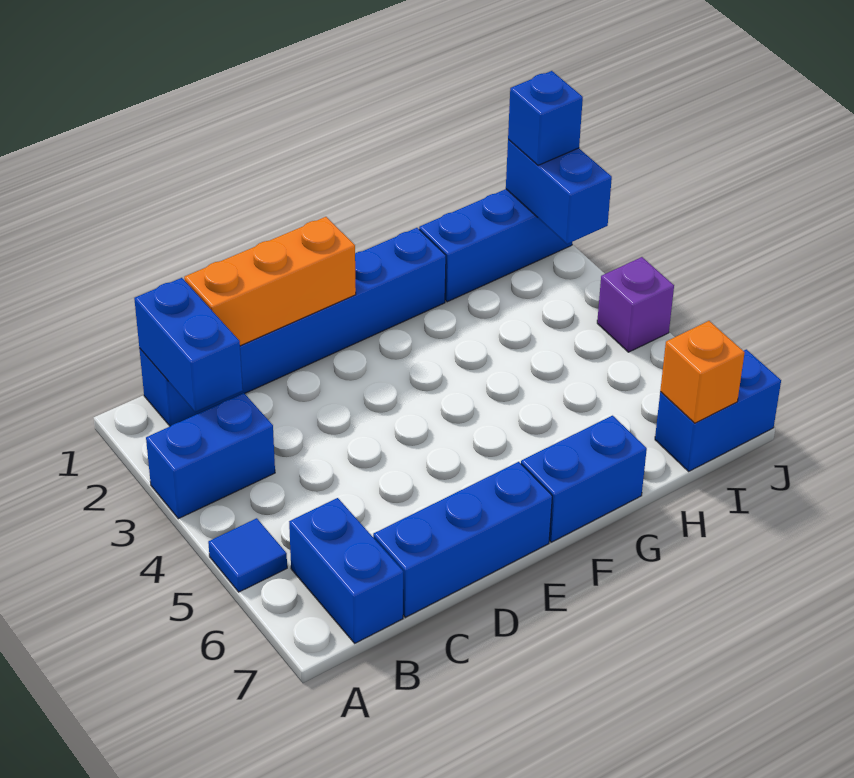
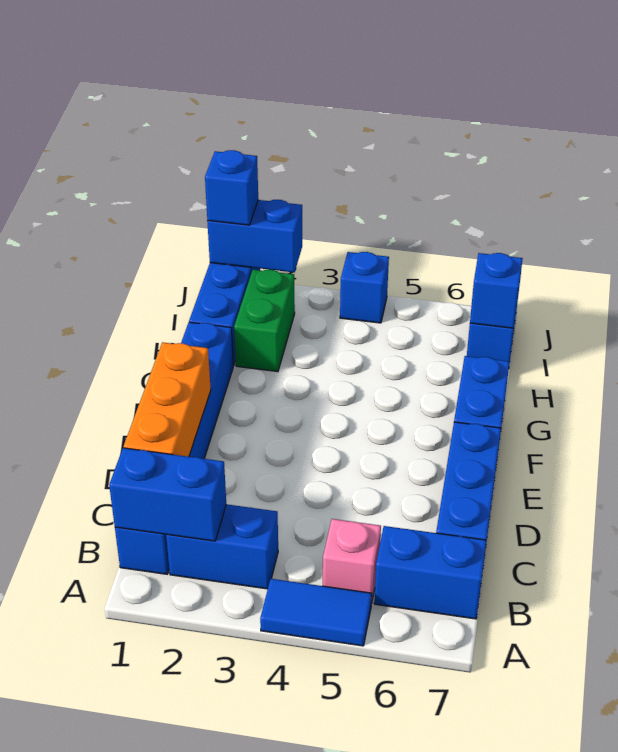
blue brick A3:B3 level 1 -> blue brick B2:B3 level 1
blue tile A5 level 1 -> blue tile A4:A5 level 1
none -> pink brick B5 level 1
none -> green brick H2:I2 level 1
orange brick I7 level 2 -> blue brick I7 level 2
purple brick J4 level 1 -> blue brick J4 level 1

